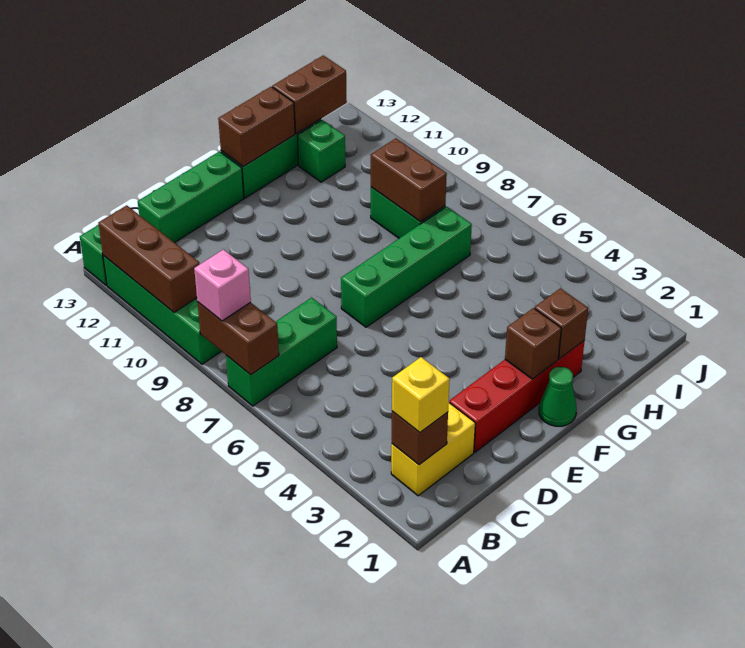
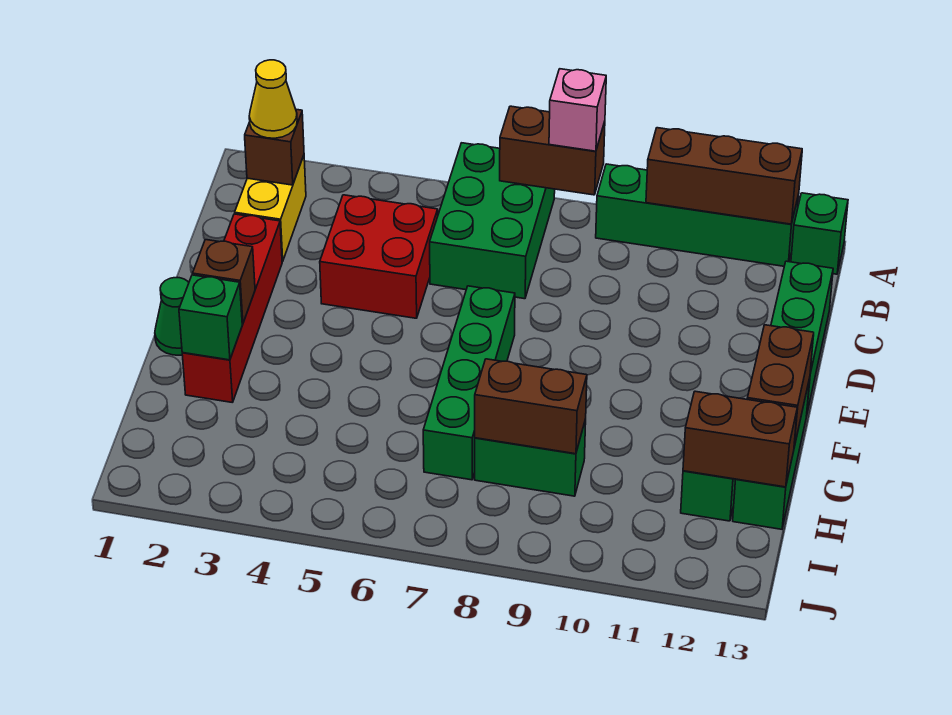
green brick A7:C7 level 1 -> green brick A6:C7 level 1
yellow brick B2 level 3 -> yellow cone B2 level 3
none -> red brick C4:D5 level 1
brown brick G2 level 2 -> green brick G2 level 2
brown brick H13:I13 level 2 -> brown brick H12:H13 level 2

